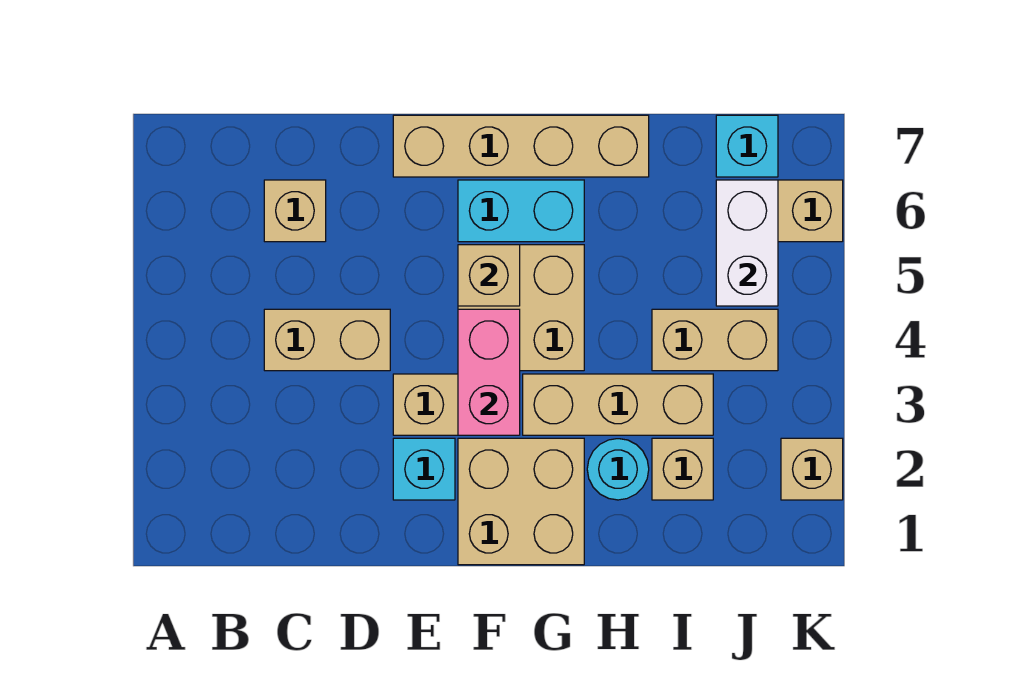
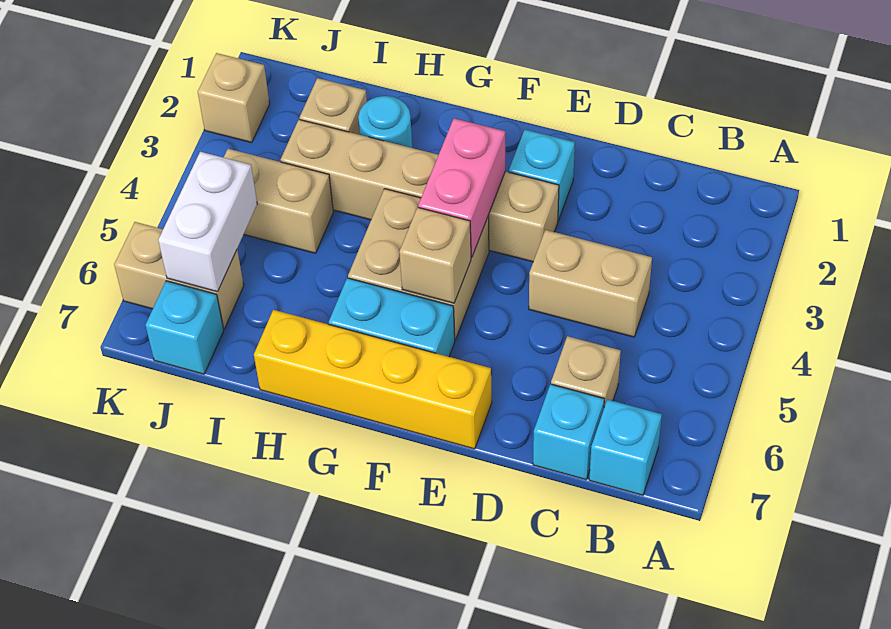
none -> cyan brick B7 level 1
none -> cyan brick C7 level 1
tan brick E7:H7 level 1 -> yellow brick E7:H7 level 1
tan brick F1:G2 level 1 -> none

